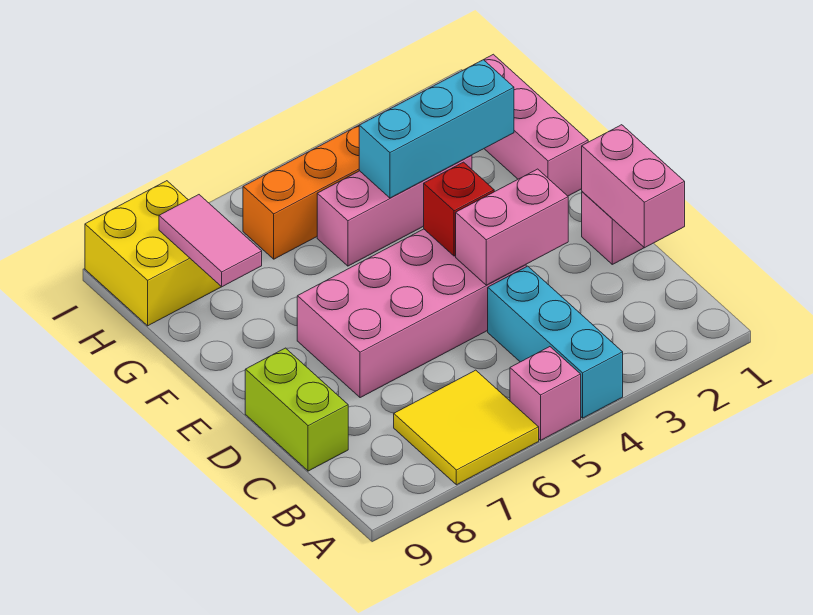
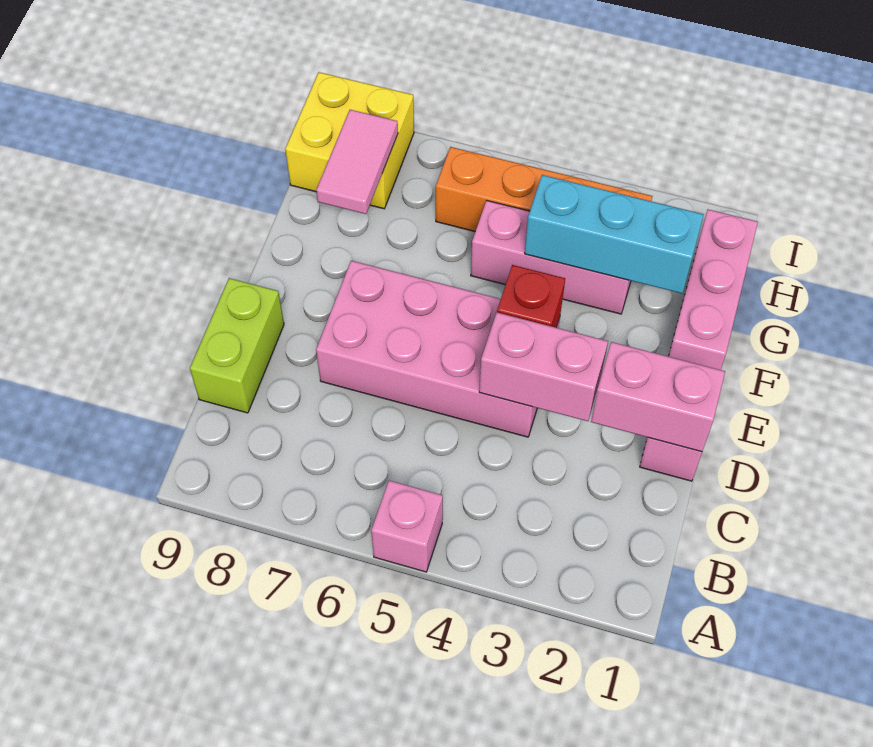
cyan brick A4:C4 level 1 -> none
yellow tile A6:B7 level 1 -> none
pink brick C1:D1 level 2 -> pink brick D1:D2 level 2

